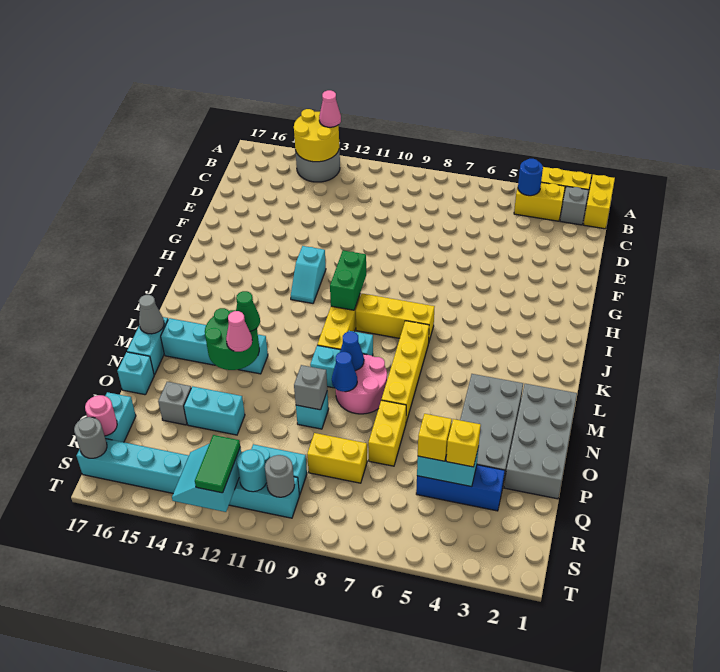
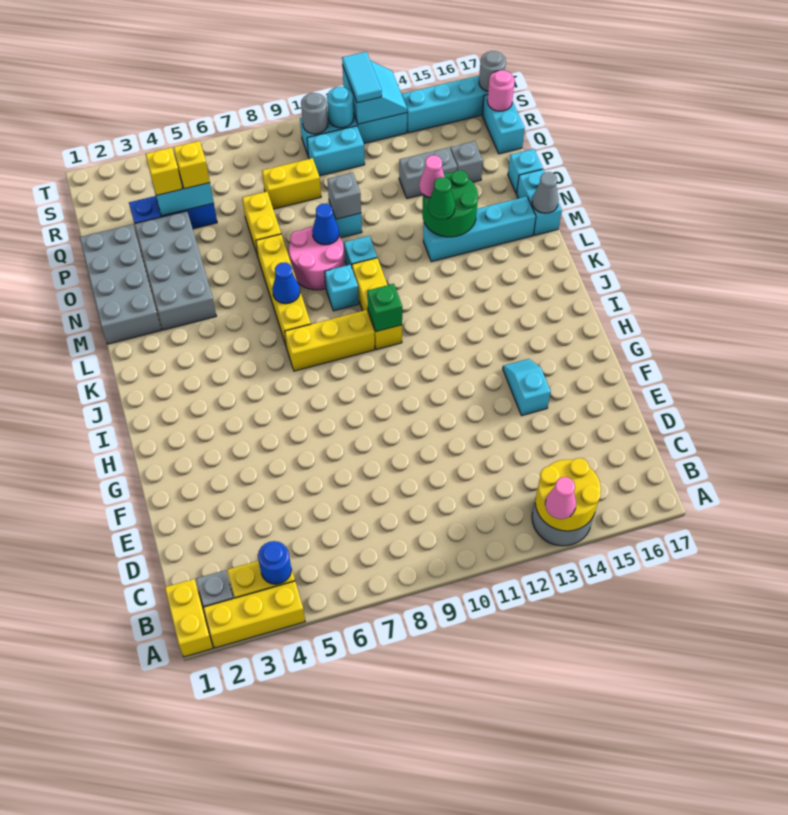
cyan slope H12:I12 level 1 top H -> cyan slope F14:G14 level 1 top F
green brick I10:J10 level 2 -> green brick J10 level 2
blue cone M9 level 2 -> blue cone L7 level 2
cyan brick P13:P14 level 1 -> grey brick P13:P14 level 1
green tile S12:T12 level 3 -> cyan tile S12:T12 level 3

